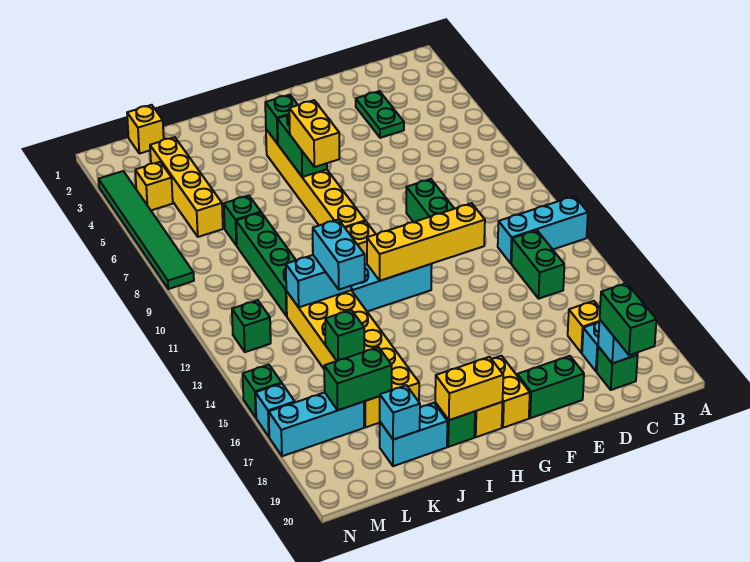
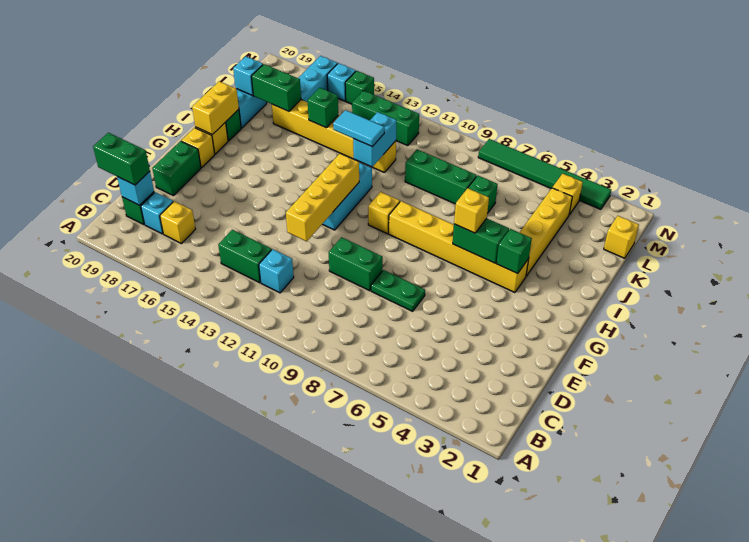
cyan brick A12:C12 level 1 -> cyan brick C12 level 1
green plate D3:D4 level 1 -> green plate E7:E8 level 1
yellow brick G18:G19 level 1 -> yellow brick G19 level 1
yellow brick H6:H7 level 3 -> yellow brick H6 level 3
yellow brick J12:K17 level 1 -> yellow brick K12:K17 level 1
cyan brick J12:J13 level 3 -> cyan tile J12:J13 level 3
green brick K8:K11 level 1 -> green brick K8:K10 level 1
green brick K17:L17 level 2 -> green brick K17:K18 level 2
yellow brick L3:L6 level 1 -> yellow brick I4:L4 level 1
green brick M12 level 1 -> green brick M12:M14 level 1

